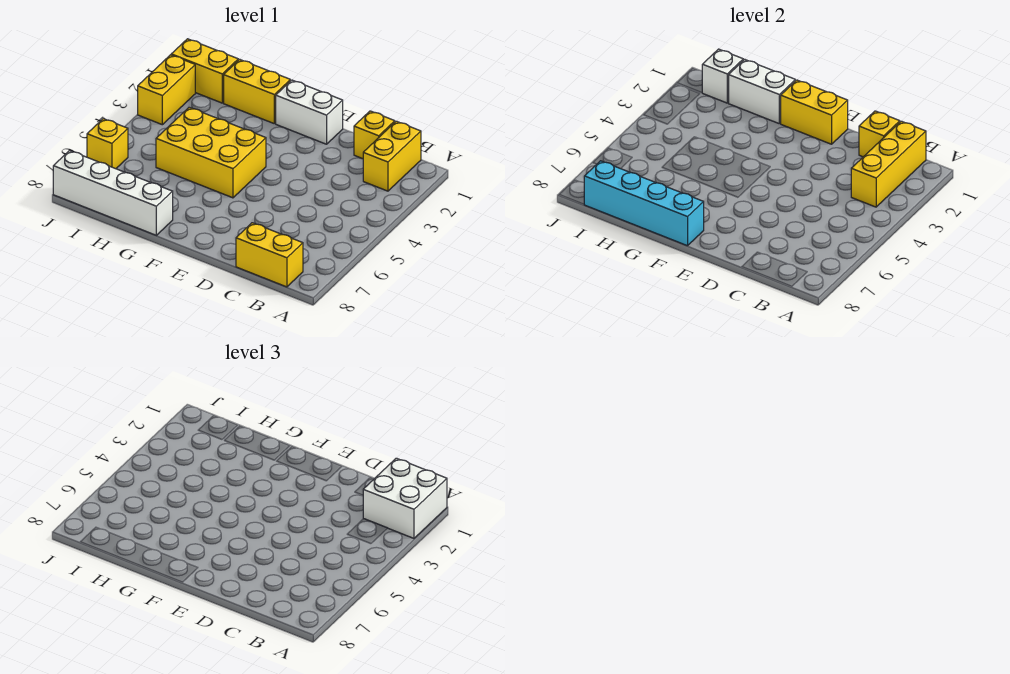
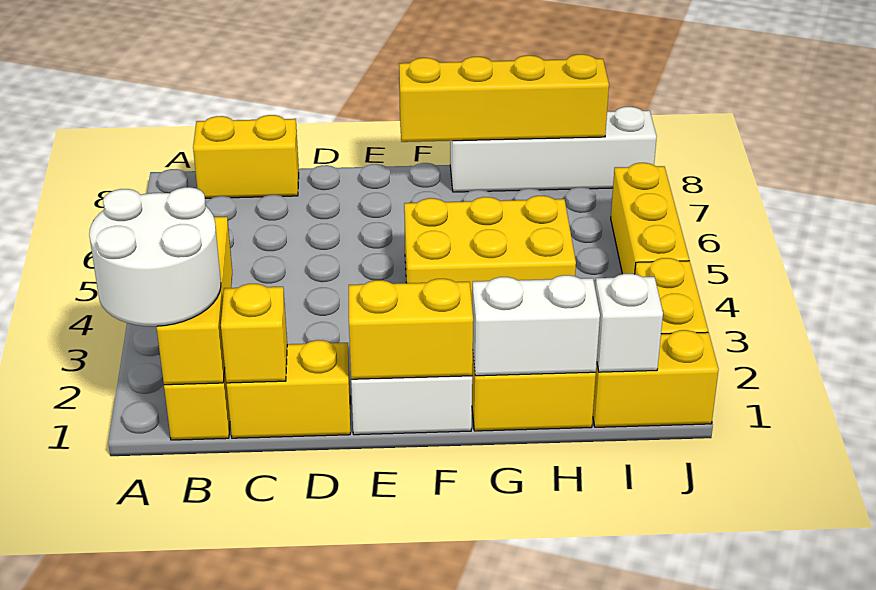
white brick A1:B2 level 3 -> white round brick A1:B2 level 3
yellow brick C1 level 1 -> yellow brick C1:D1 level 1
cyan brick F8:I8 level 2 -> yellow brick F8:I8 level 2
yellow brick J6 level 1 -> yellow brick J4:J6 level 1

